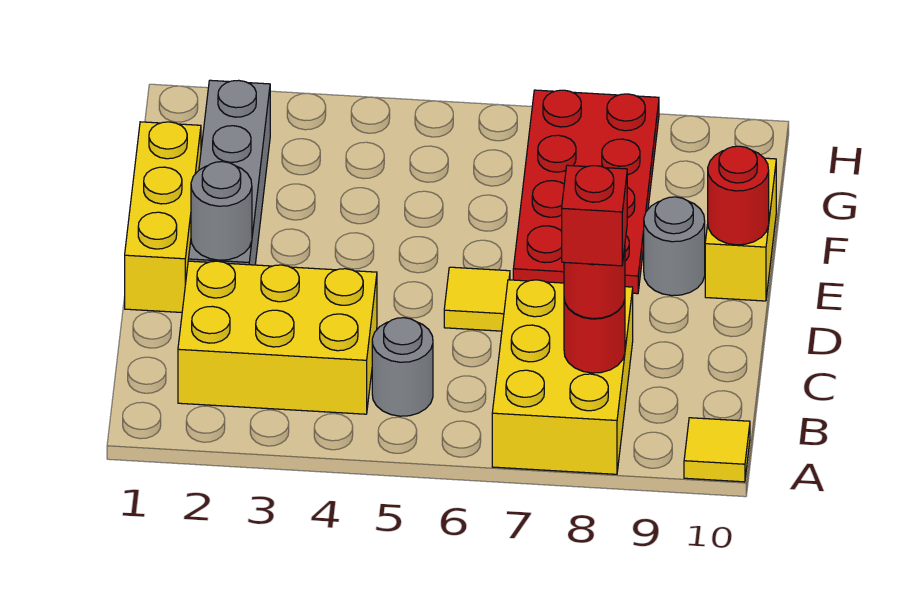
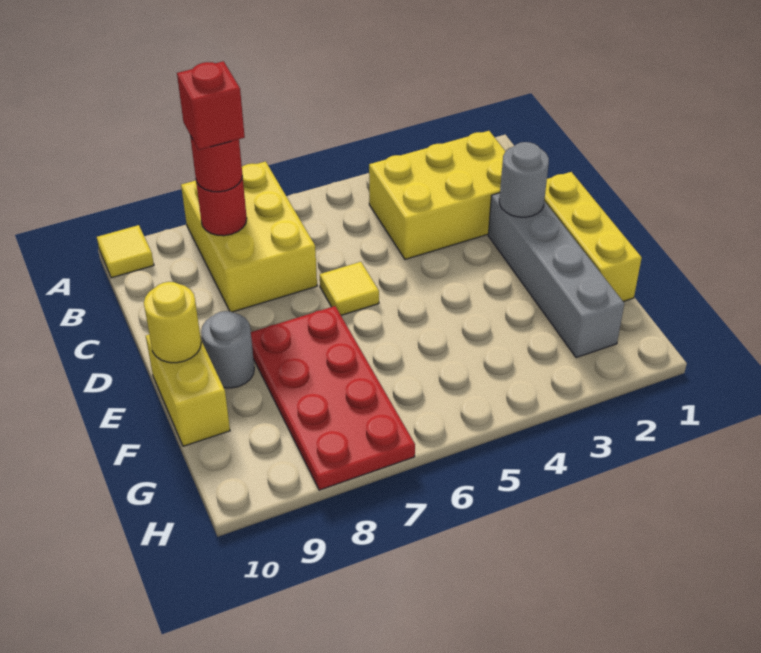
grey round brick B5 level 1 -> none
red round brick E10 level 2 -> yellow round brick E10 level 2

